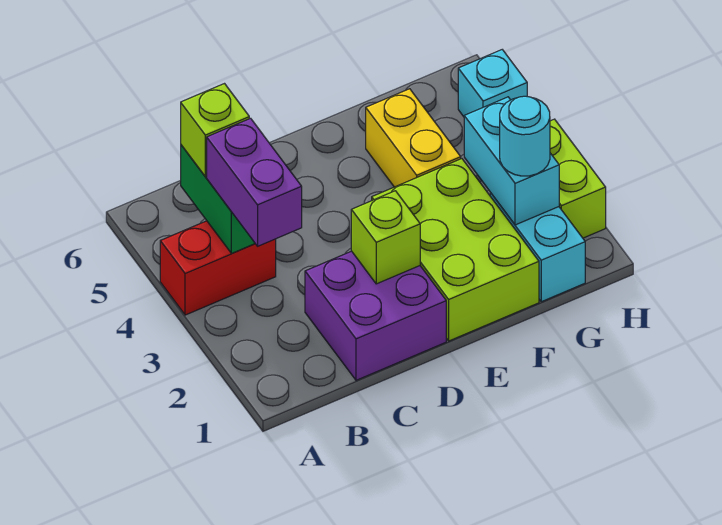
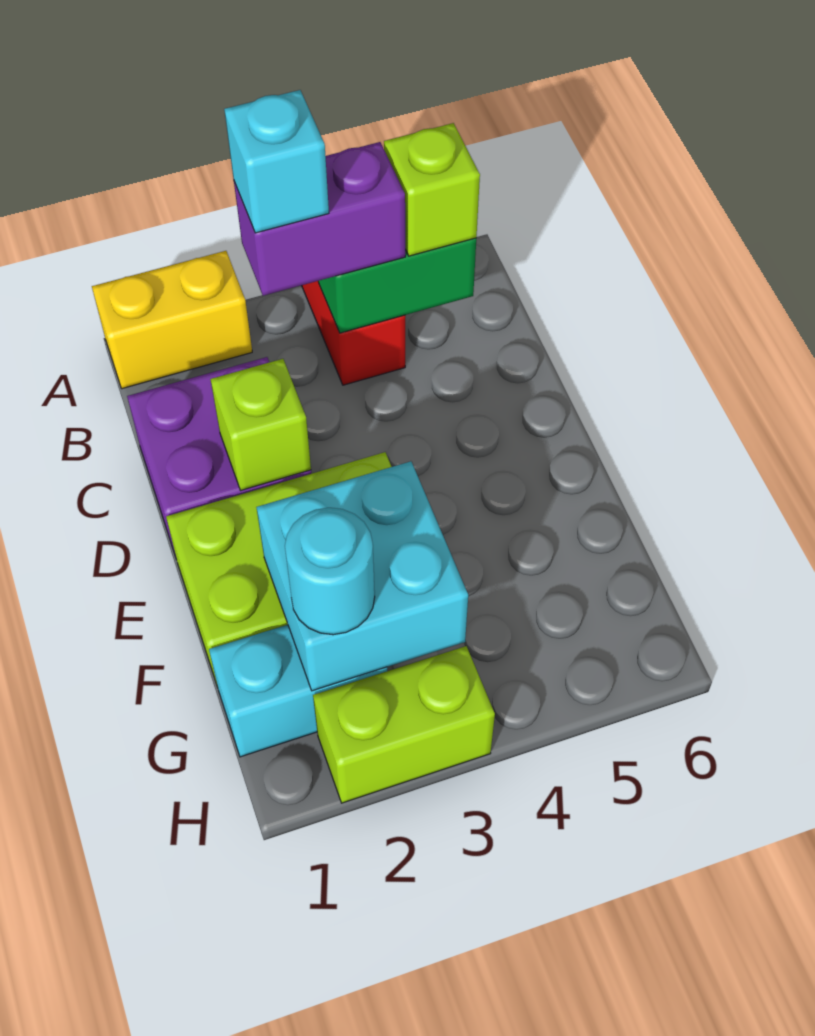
yellow brick F4:F5 level 1 -> yellow brick A1:A2 level 1
cyan brick G2:G3 level 2 -> cyan brick F2:G3 level 2
cyan brick H5 level 1 -> cyan brick B3 level 4

